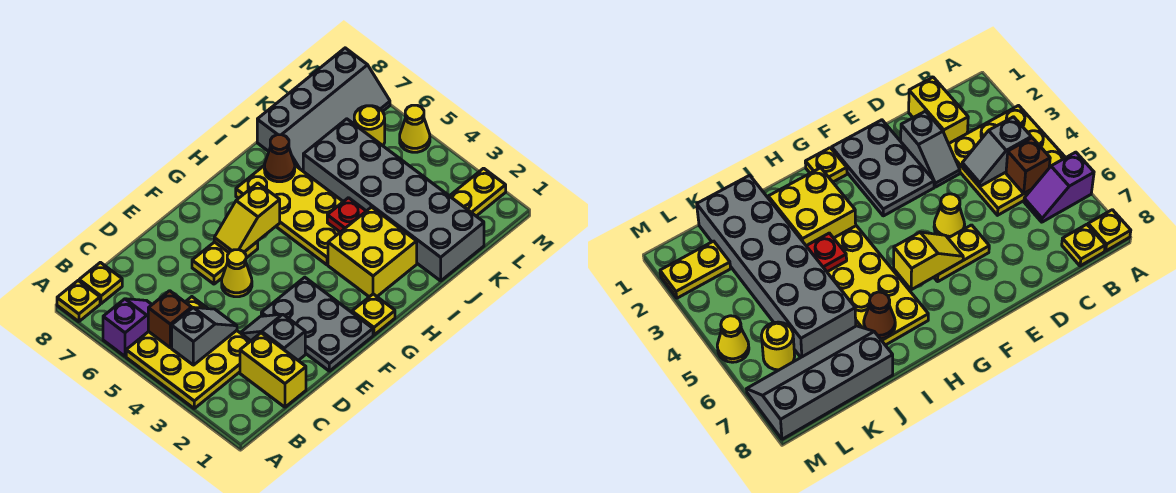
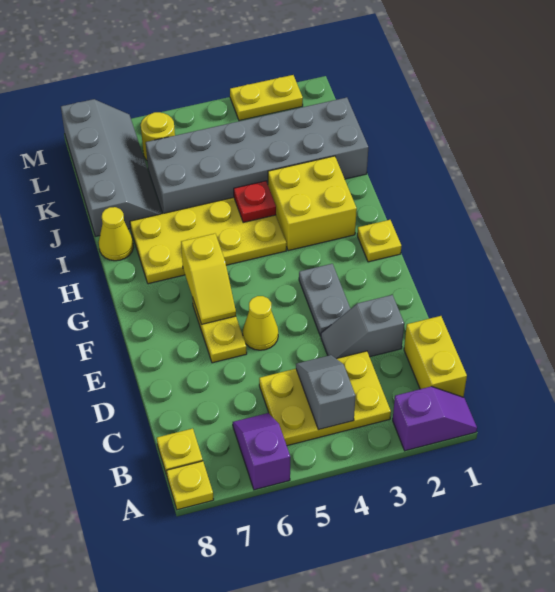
none -> purple slope A1:A2 level 1 top 2
yellow plate A3:C5 level 1 -> yellow plate B3:C5 level 1
brown brick B5 level 2 -> none
yellow brick C1:C2 level 1 -> yellow brick B1:C1 level 1
grey plate E1:F3 level 1 -> grey plate E3:F3 level 1
brown cone I7 level 2 -> none
yellow plate L2:M2 level 1 -> yellow plate M2:M3 level 1
yellow cone M5 level 1 -> yellow cone I8 level 1

